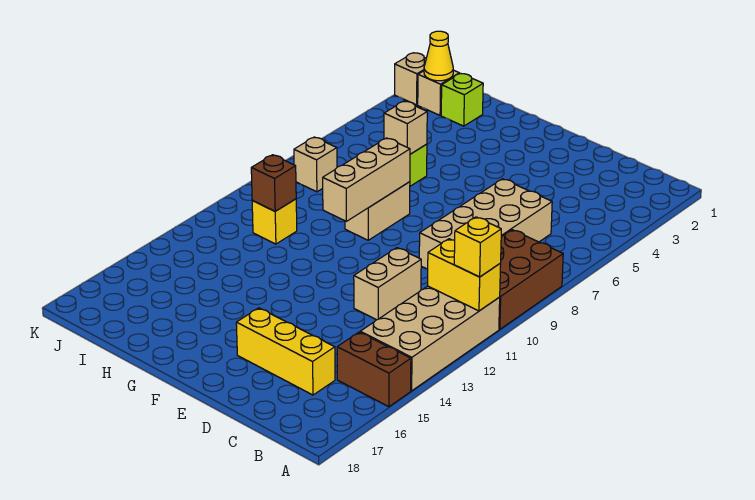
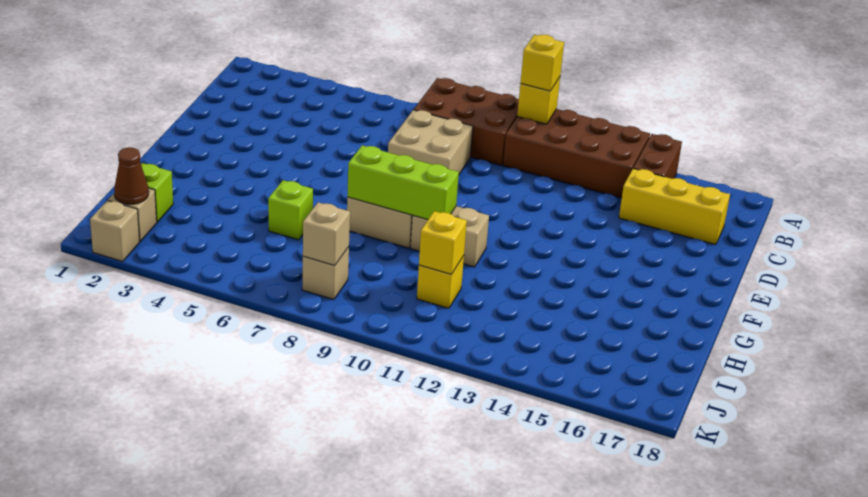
tan brick A11:B14 level 1 -> brown brick A11:B14 level 1
yellow brick A11:B11 level 2 -> yellow brick A11 level 2
tan brick C6:D9 level 1 -> tan brick C8:D9 level 1
yellow brick C16:E16 level 1 -> yellow brick C15:C17 level 1
tan brick D11:D12 level 1 -> tan brick G10:G11 level 1
tan brick G8:G10 level 2 -> lime brick G8:G10 level 2
tan brick H6 level 2 -> tan brick J8 level 2
brown brick I11 level 2 -> yellow brick I11 level 2
yellow cone J2 level 2 -> brown cone J2 level 2

